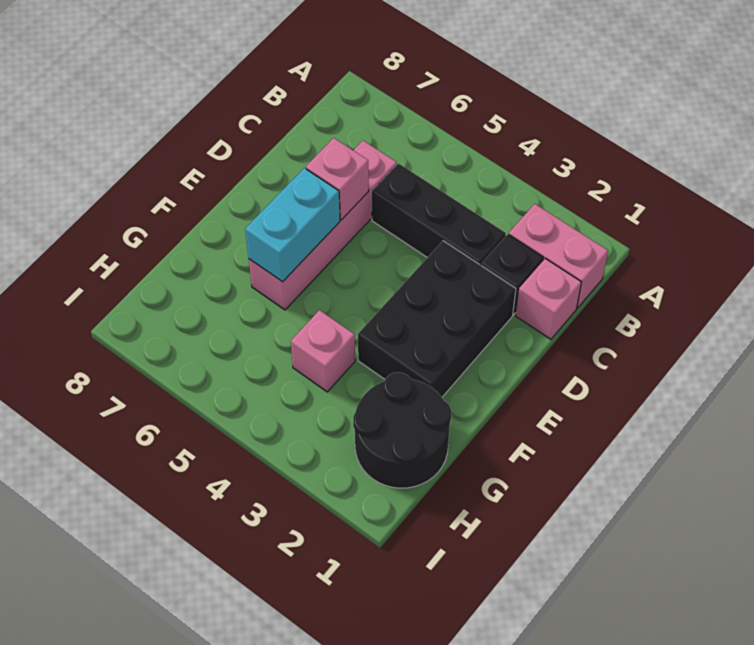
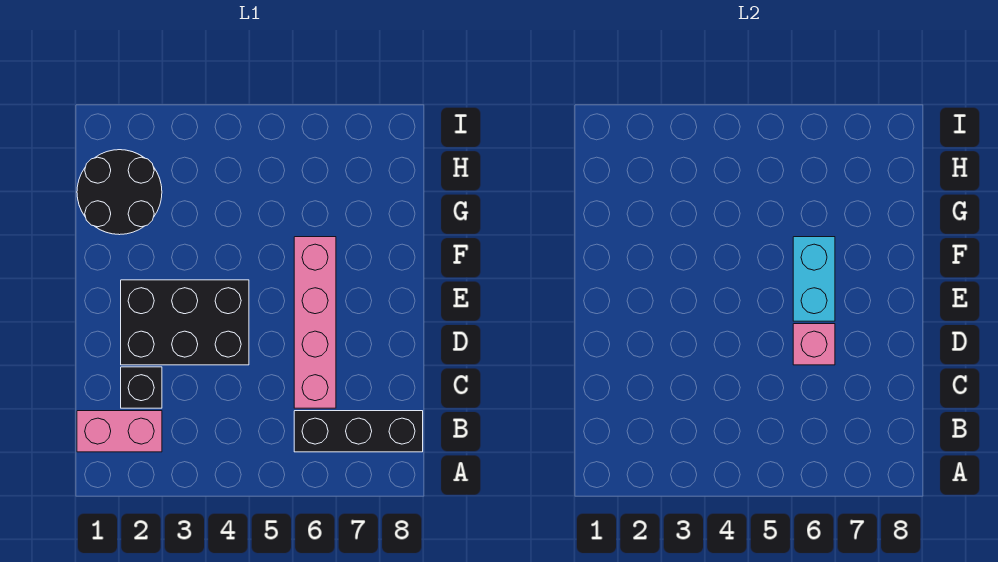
pink brick C1 level 1 -> none
black brick C3:C5 level 1 -> black brick B6:B8 level 1
black brick D2:F3 level 1 -> black brick D2:E4 level 1
pink brick G4 level 1 -> none

